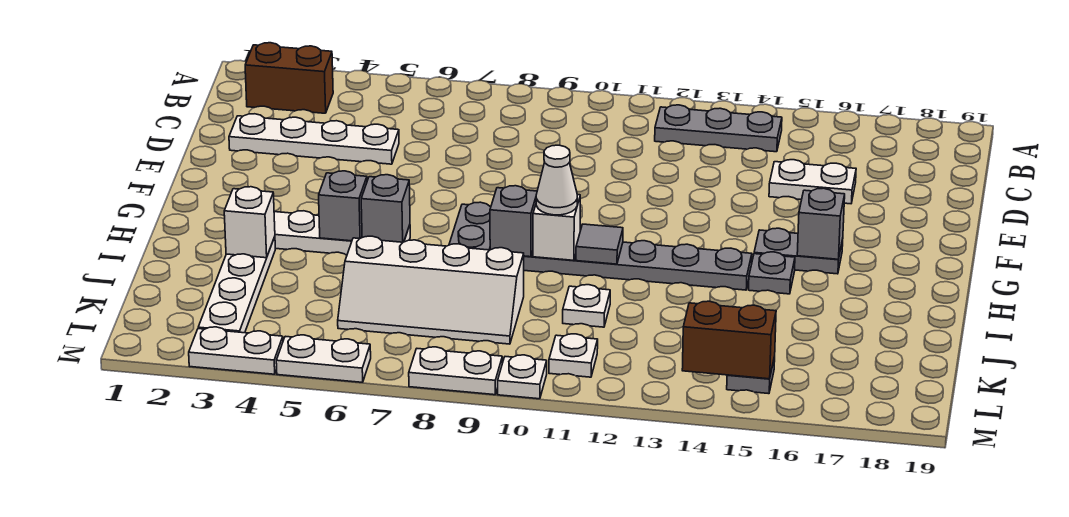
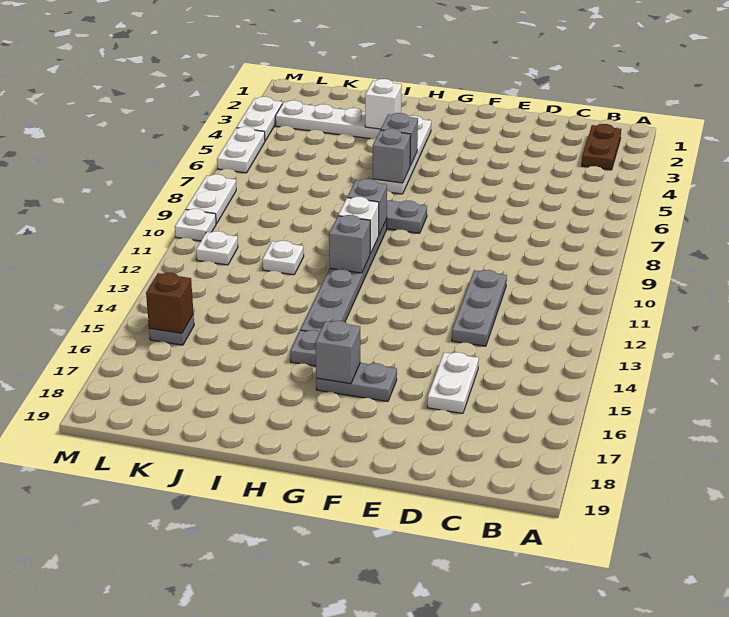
brown brick B2:B3 level 1 -> brown plate B2:B3 level 1
grey plate B12:B14 level 1 -> grey plate D11:D13 level 1
white plate D2:D5 level 1 -> none
grey plate G15:G16 level 1 -> grey plate F16:G16 level 1
white cone H10 level 3 -> none
grey tile H11 level 2 -> grey brick H11 level 2
white slope J6:K9 level 1 top J -> none
brown brick L14:L15 level 2 -> brown brick L15 level 2

